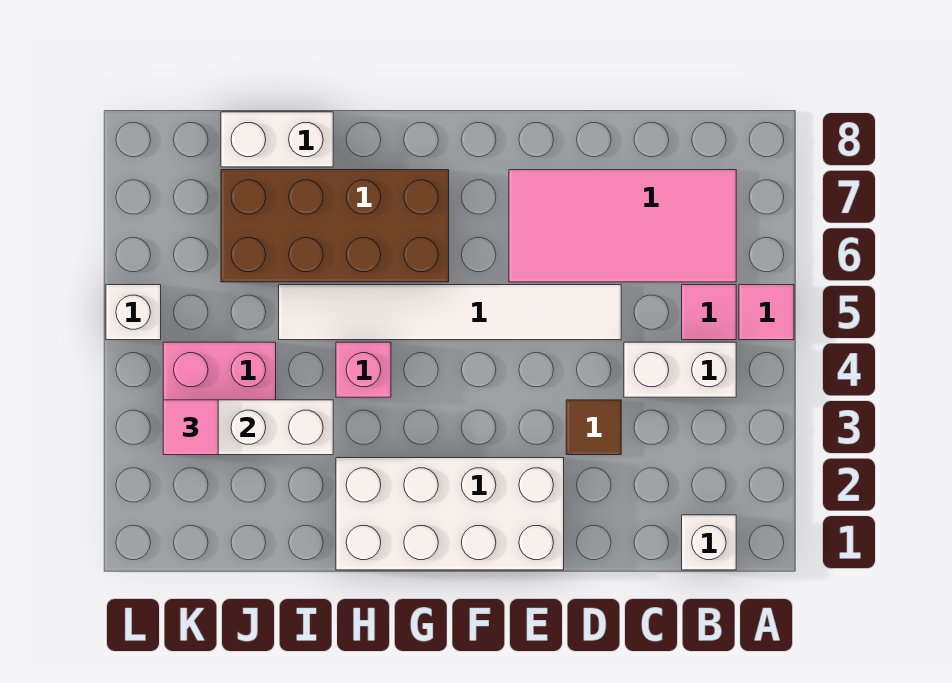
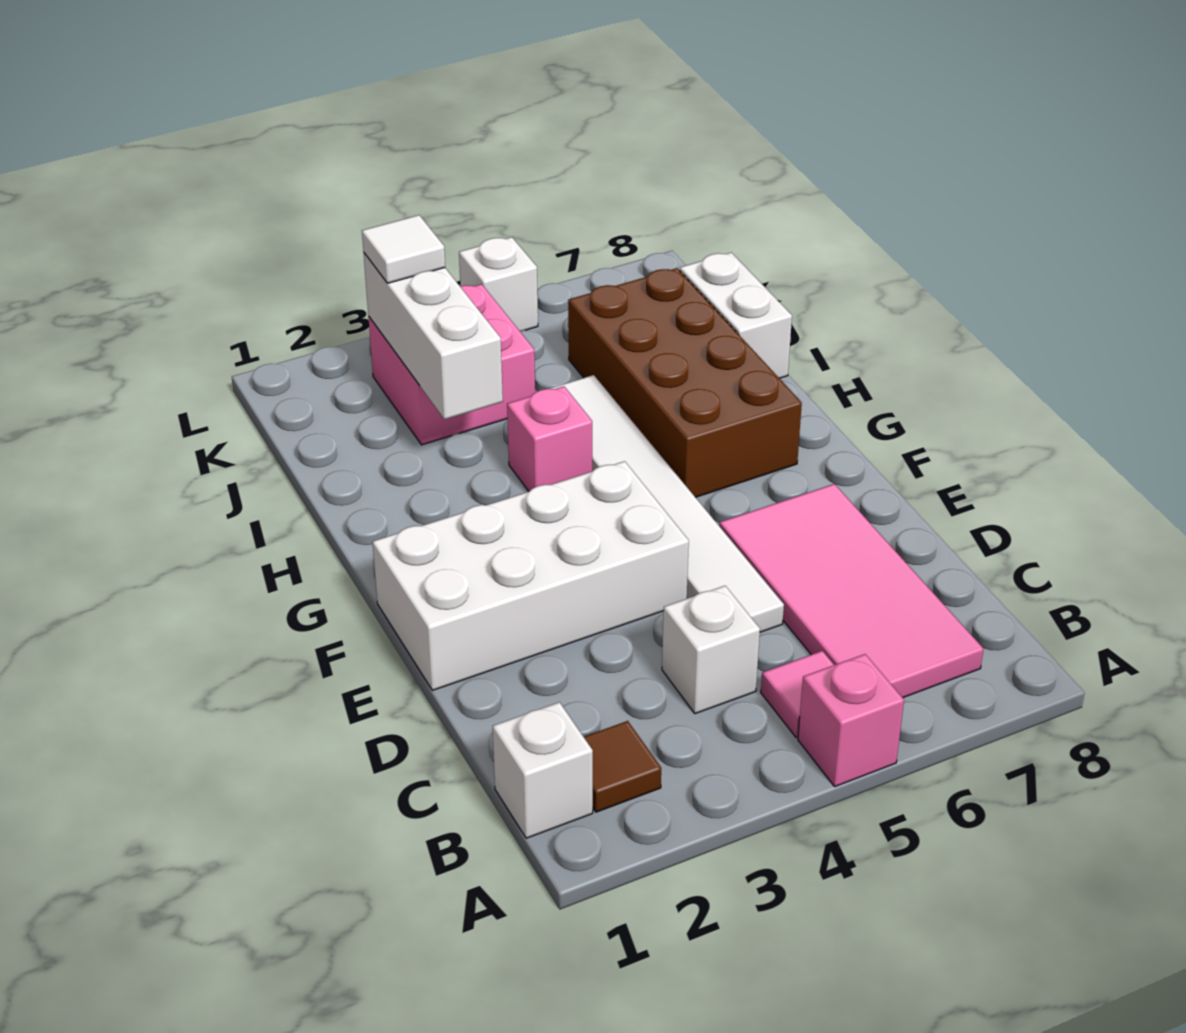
pink tile A5 level 1 -> pink brick A5 level 1
white brick B4:C4 level 1 -> white brick C4 level 1
brown tile D3 level 1 -> brown tile B2 level 1
white brick E1:H2 level 1 -> white brick E1:F4 level 1
pink tile K3 level 3 -> white tile K3 level 3

